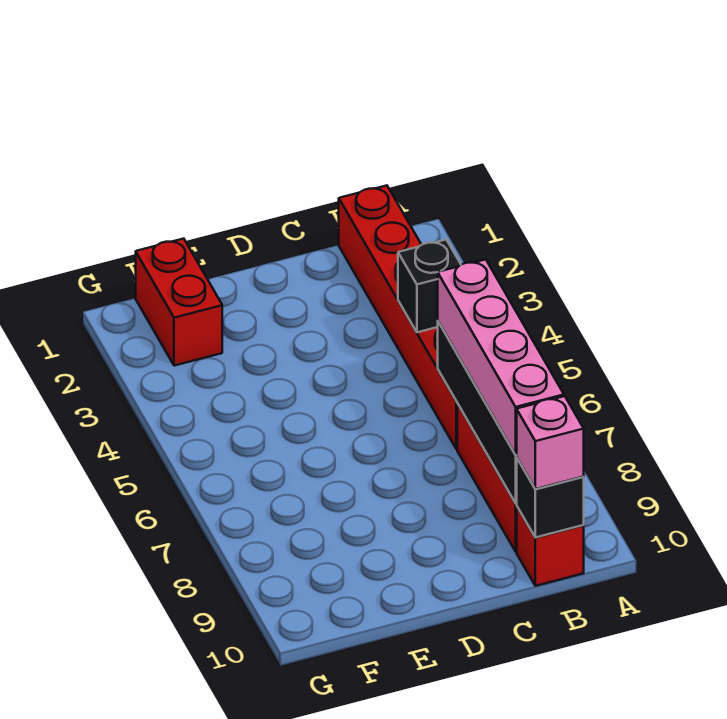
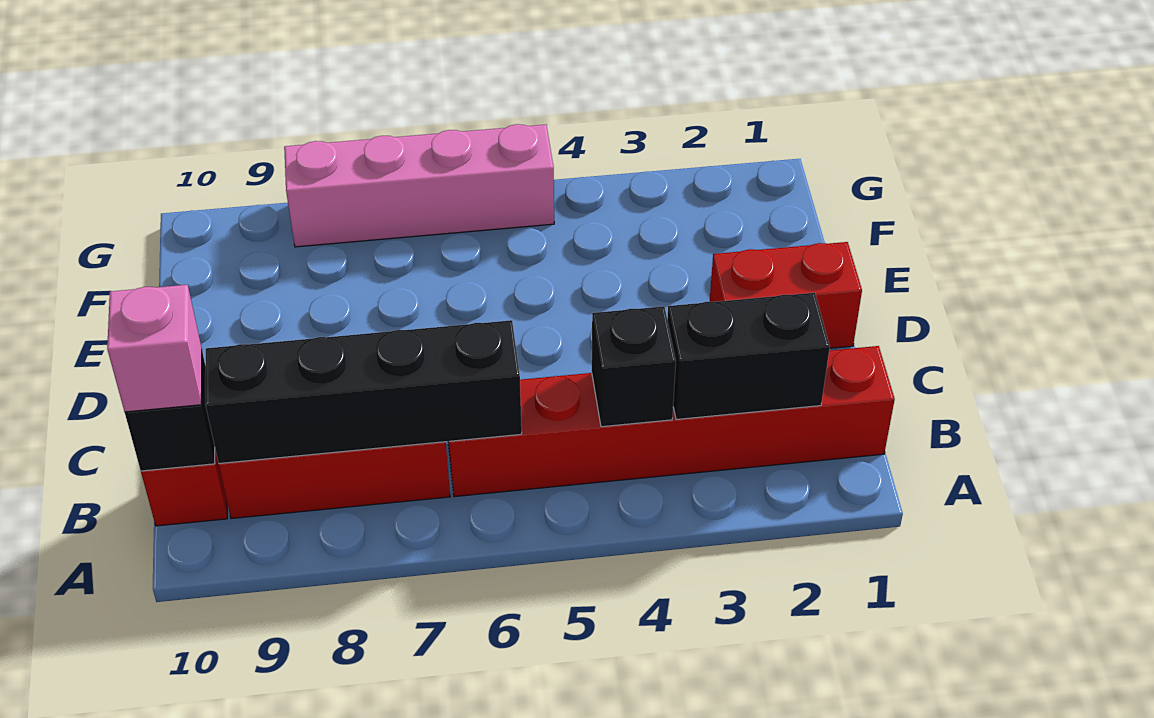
none -> black brick B2:B3 level 2
pink brick B6:B9 level 3 -> pink brick G5:G8 level 1
red brick F1:F2 level 1 -> red brick D1:D2 level 1

